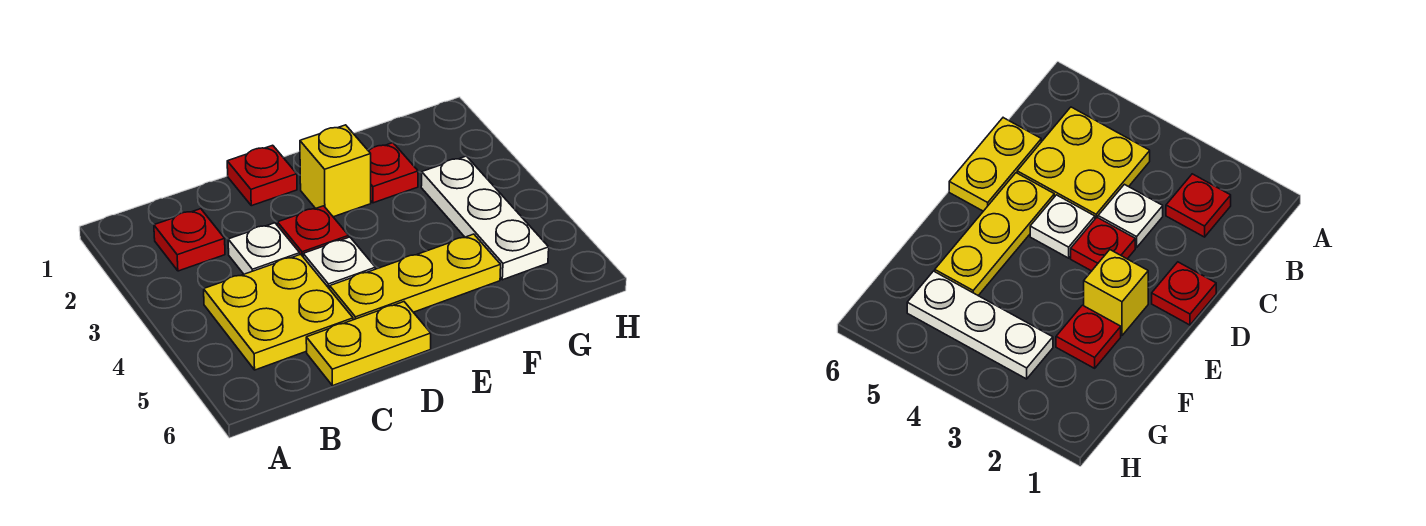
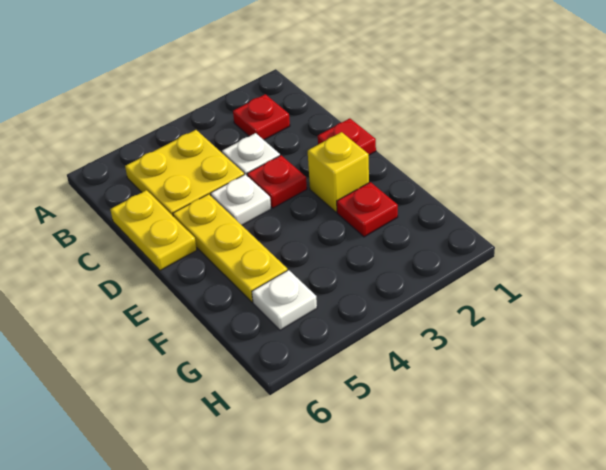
white plate G3:G5 level 1 -> white plate G5 level 1

